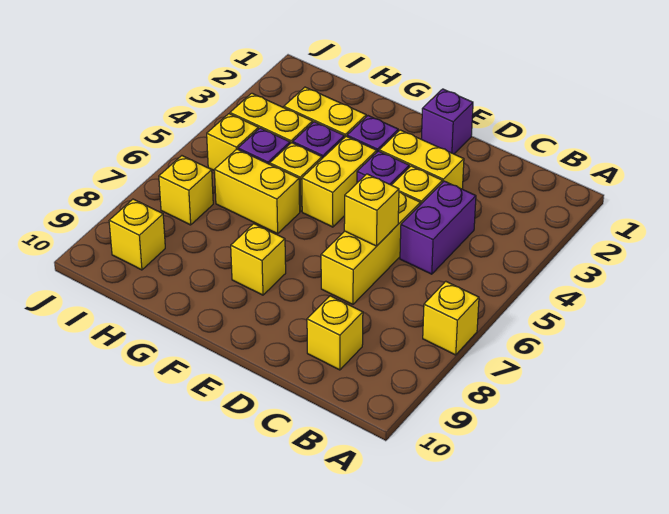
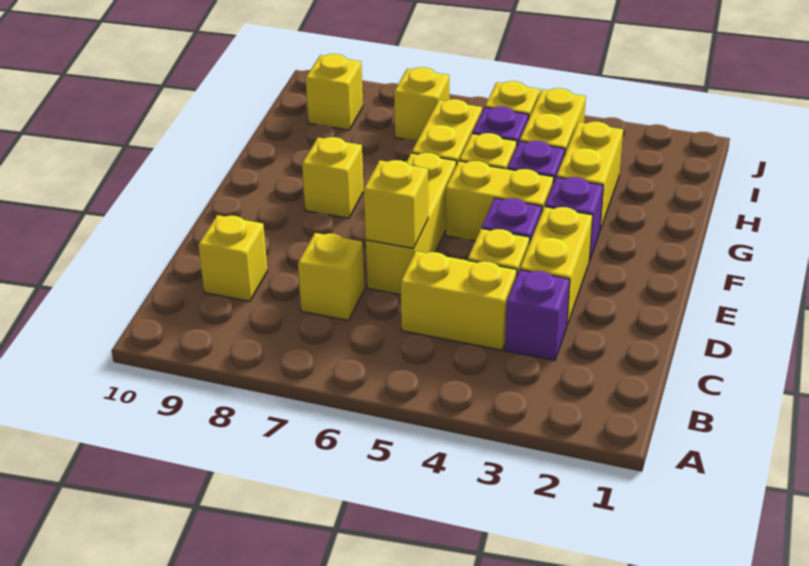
yellow brick A7 level 1 -> yellow brick C7 level 1
purple brick C4:C5 level 1 -> yellow brick C4:C5 level 1
yellow brick D5:D7 level 1 -> yellow brick D6:F6 level 1
purple brick E1 level 1 -> purple brick C3 level 1

